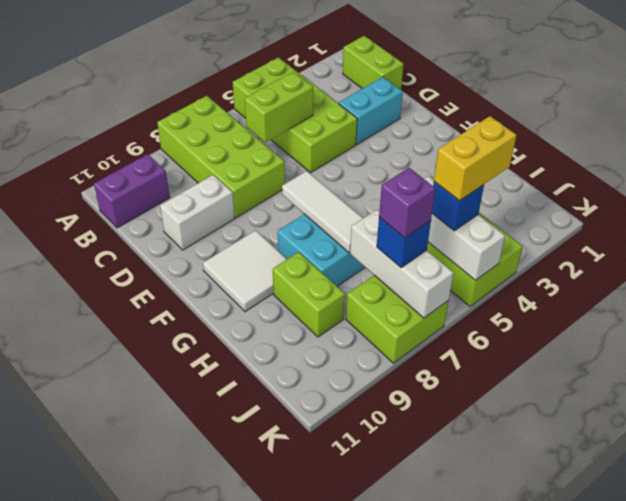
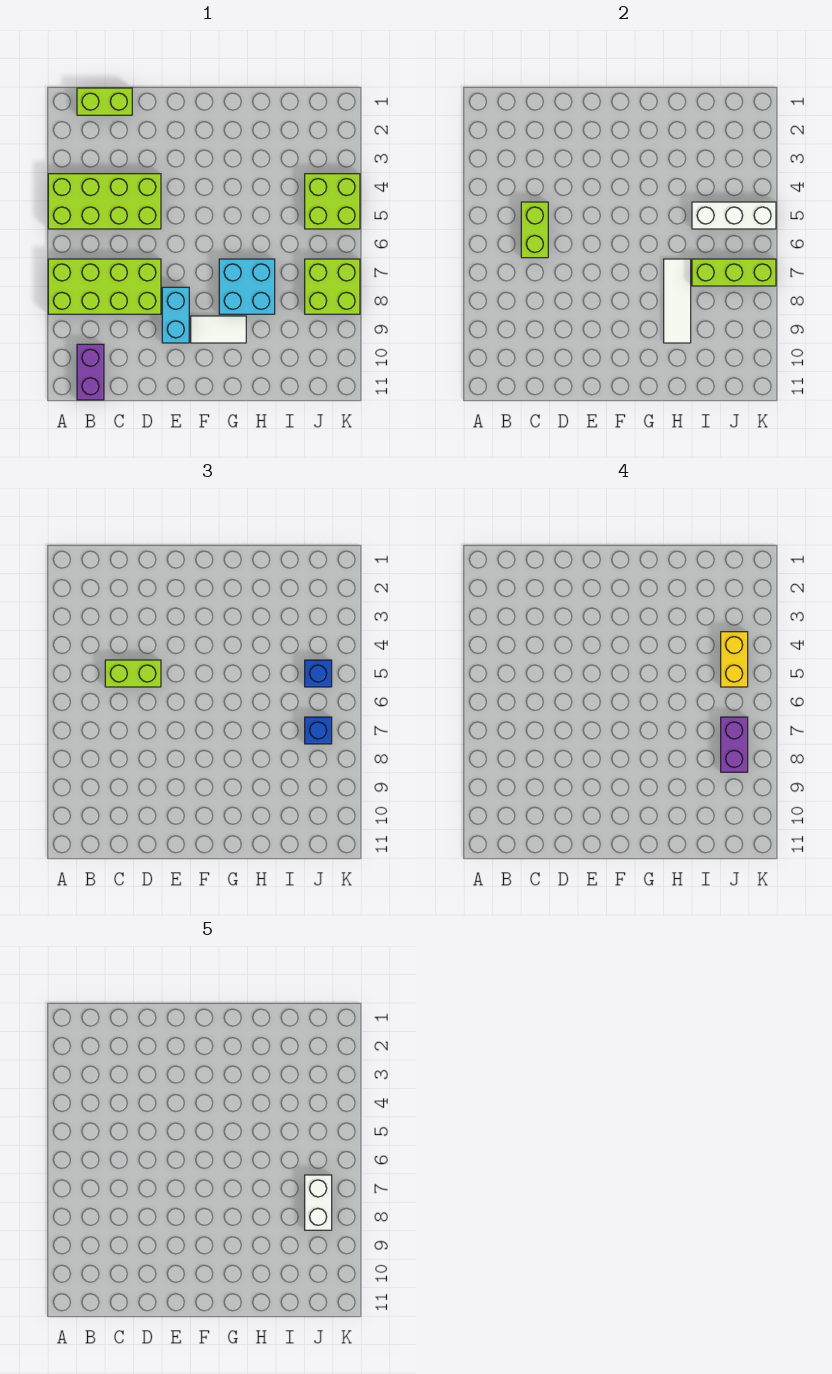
cyan brick D2:D3 level 1 -> cyan brick E8:E9 level 1
white brick D9:D10 level 1 -> white brick J7:J8 level 5
white tile F7:H7 level 2 -> white tile H7:H9 level 2
white tile F9:G10 level 1 -> white tile F9:G9 level 1
lime brick H9:I9 level 1 -> lime brick C5:D5 level 3
white brick I7:K7 level 2 -> lime brick I7:K7 level 2
purple brick J7 level 4 -> purple brick J7:J8 level 4

